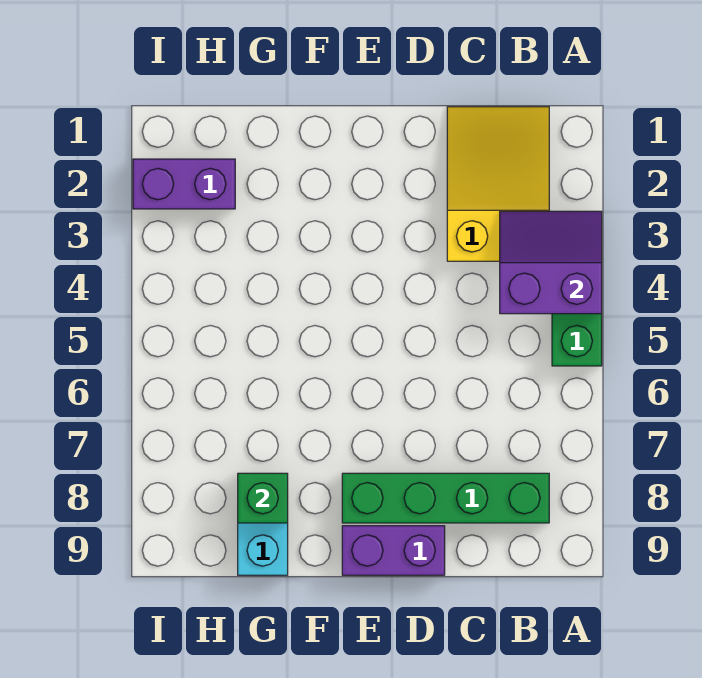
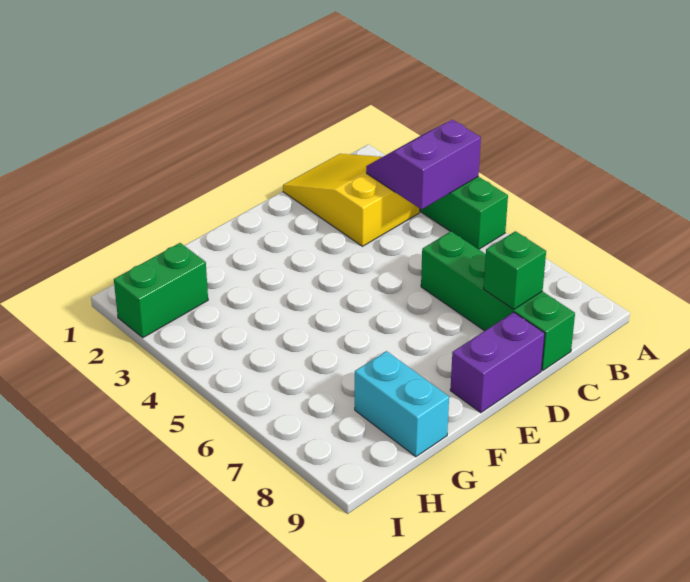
green brick B8:E8 level 1 -> green brick C6:C9 level 1
green brick G8 level 2 -> green brick C8 level 2
purple brick H2:I2 level 1 -> green brick H2:I2 level 1

